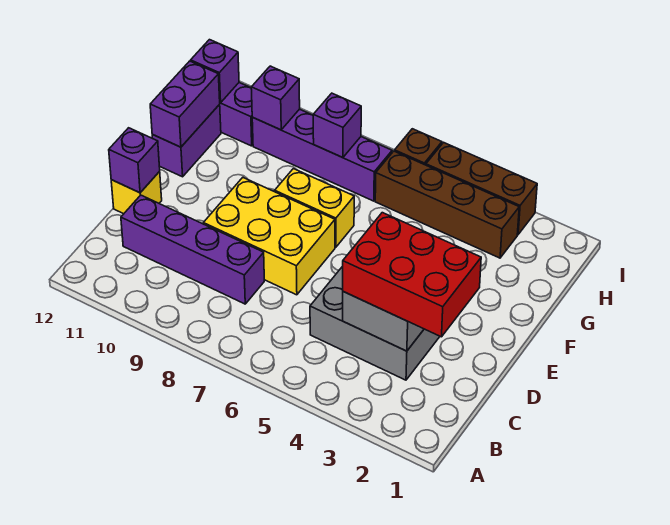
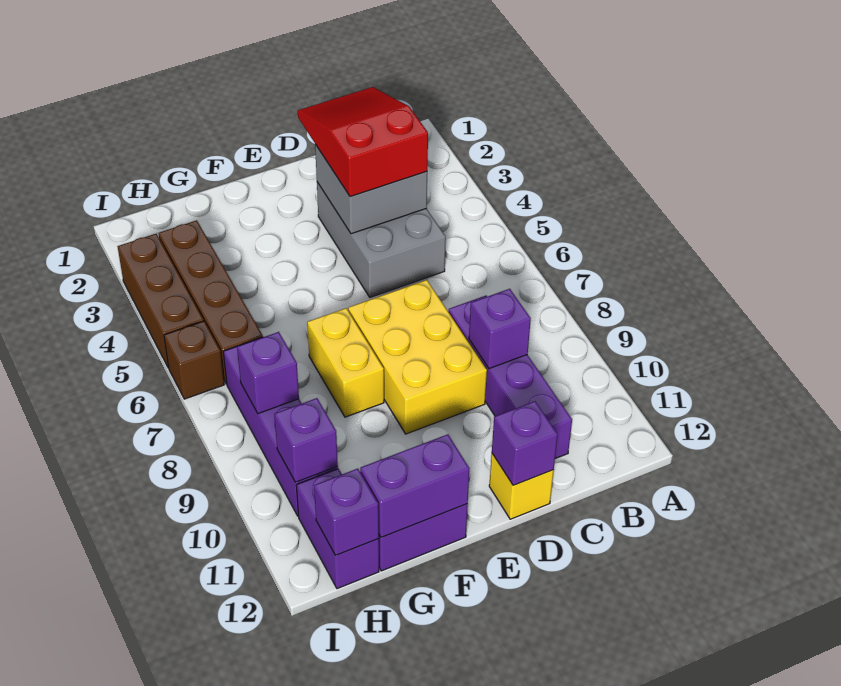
red brick C2:D4 level 3 -> red slope C2:D4 level 3 top 4
none -> purple brick C9 level 2

